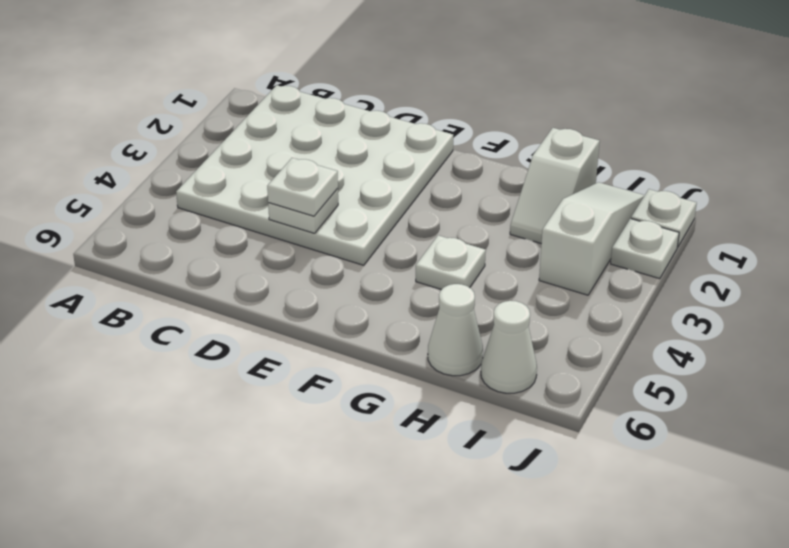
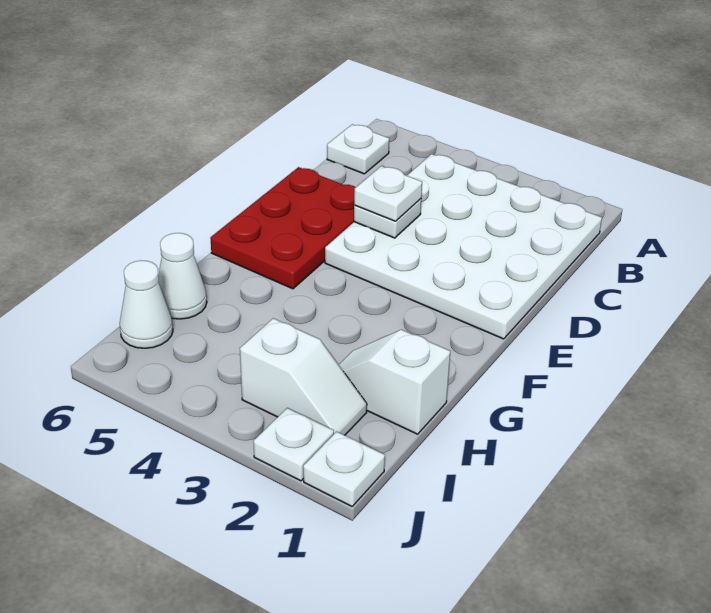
none -> red plate D5:F6 level 1
white plate G4 level 1 -> white plate B6 level 1
white slope I1:I3 level 1 top 3 -> white slope I2:I3 level 1 top 3

